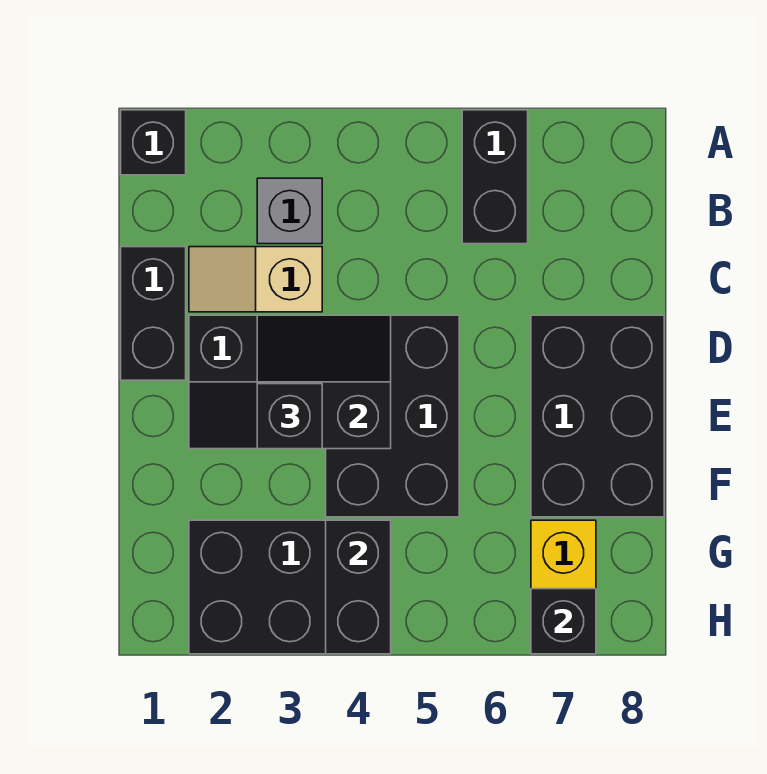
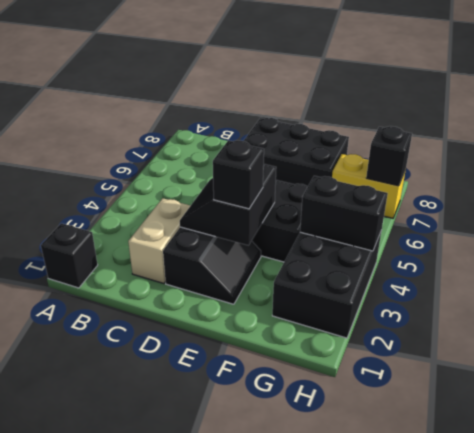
black brick A6:B6 level 1 -> none
grey brick B3 level 1 -> none
black brick C1:D1 level 1 -> none
tan slope C2:C3 level 1 top 3 -> tan brick C2:C3 level 1

